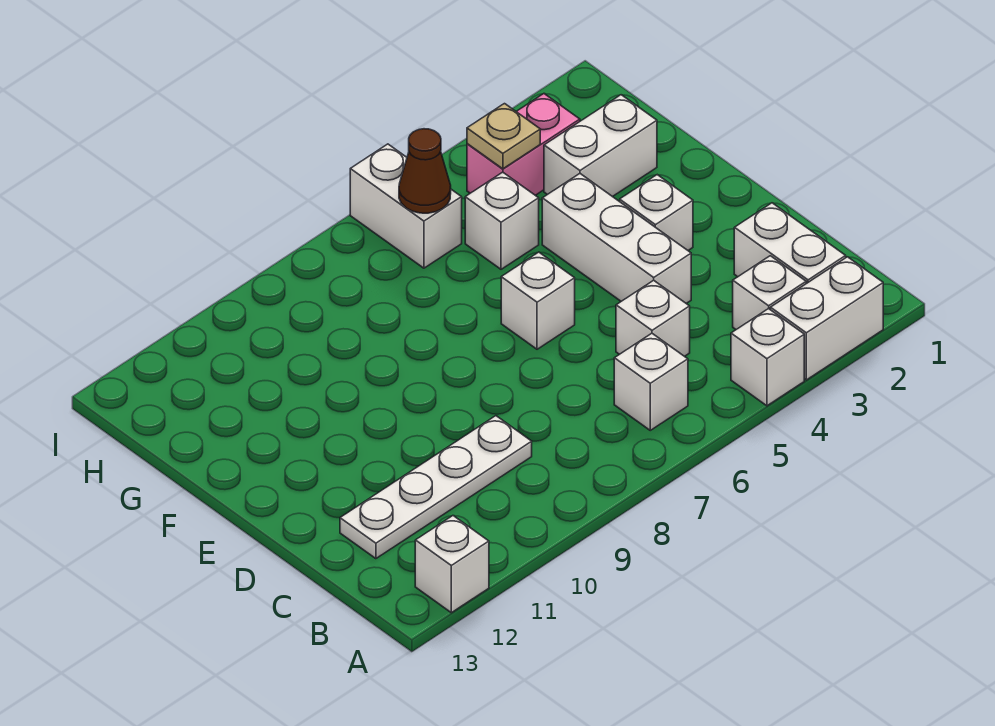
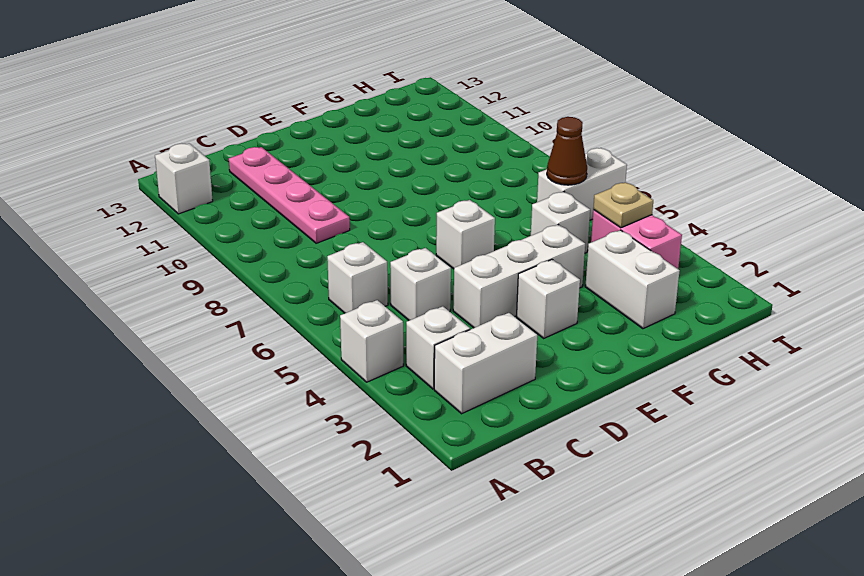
white brick A2:A3 level 1 -> none
white plate C9:C12 level 1 -> pink plate C9:C12 level 1

